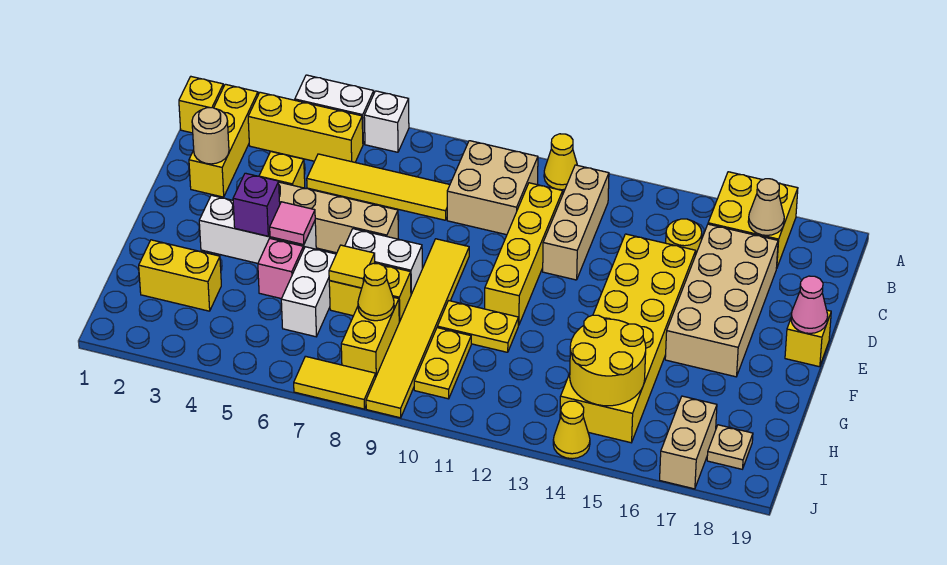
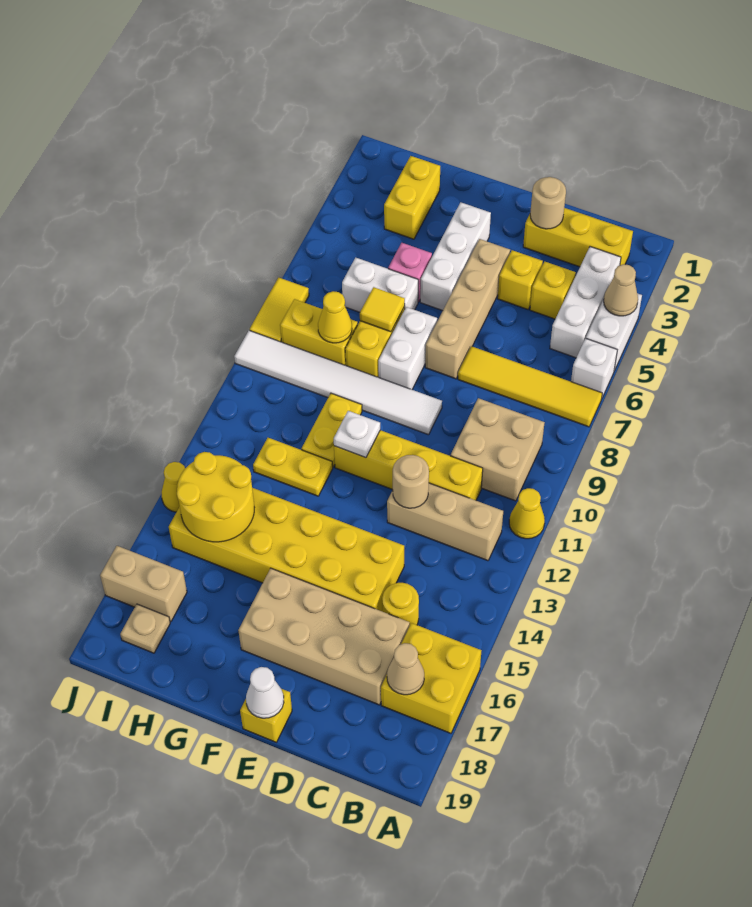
none -> tan cone A4 level 2
yellow brick B1 level 1 -> yellow brick C4 level 1
yellow brick B3:B5 level 1 -> white brick B3:B5 level 1
yellow tile C5:C8 level 1 -> yellow tile A7:D7 level 1
none -> tan round brick D12 level 2
yellow tile E9:J9 level 1 -> white tile E9:J9 level 1
pink cone E19 level 2 -> white cone E19 level 2
purple brick F4 level 2 -> none
pink tile F5 level 2 -> none
none -> white plate F11 level 2
yellow plate H10:I10 level 1 -> yellow plate G12:H12 level 1

